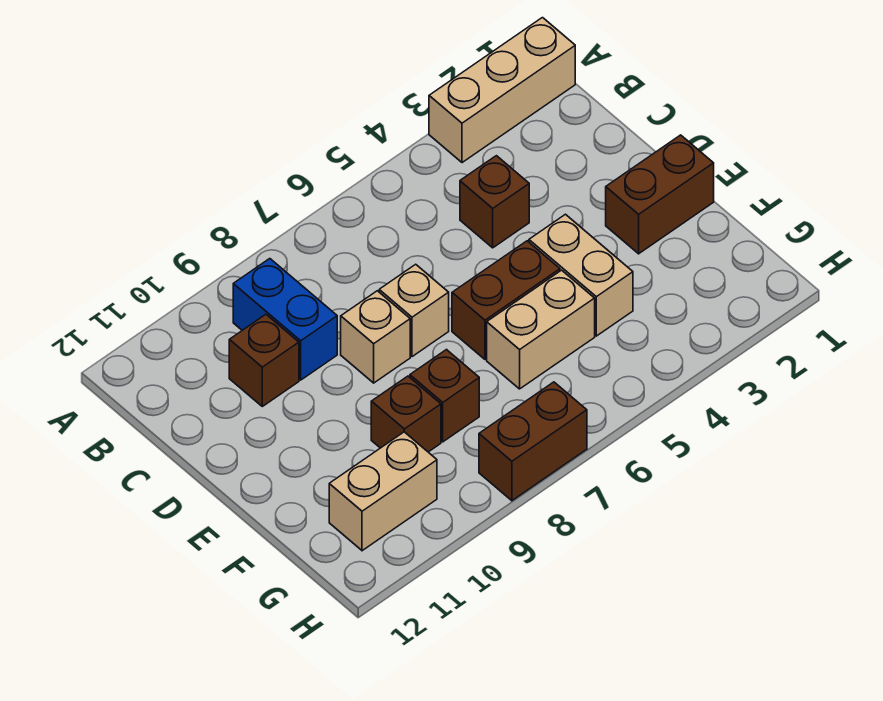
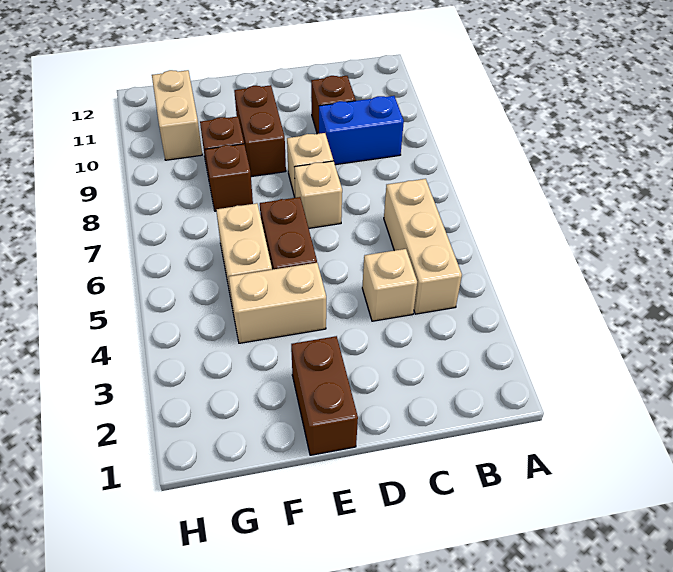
tan brick A1:A3 level 1 -> tan brick B4:B6 level 1
brown brick C4 level 1 -> tan brick C4 level 1
brown brick H7:H8 level 1 -> brown brick E9:E10 level 1

